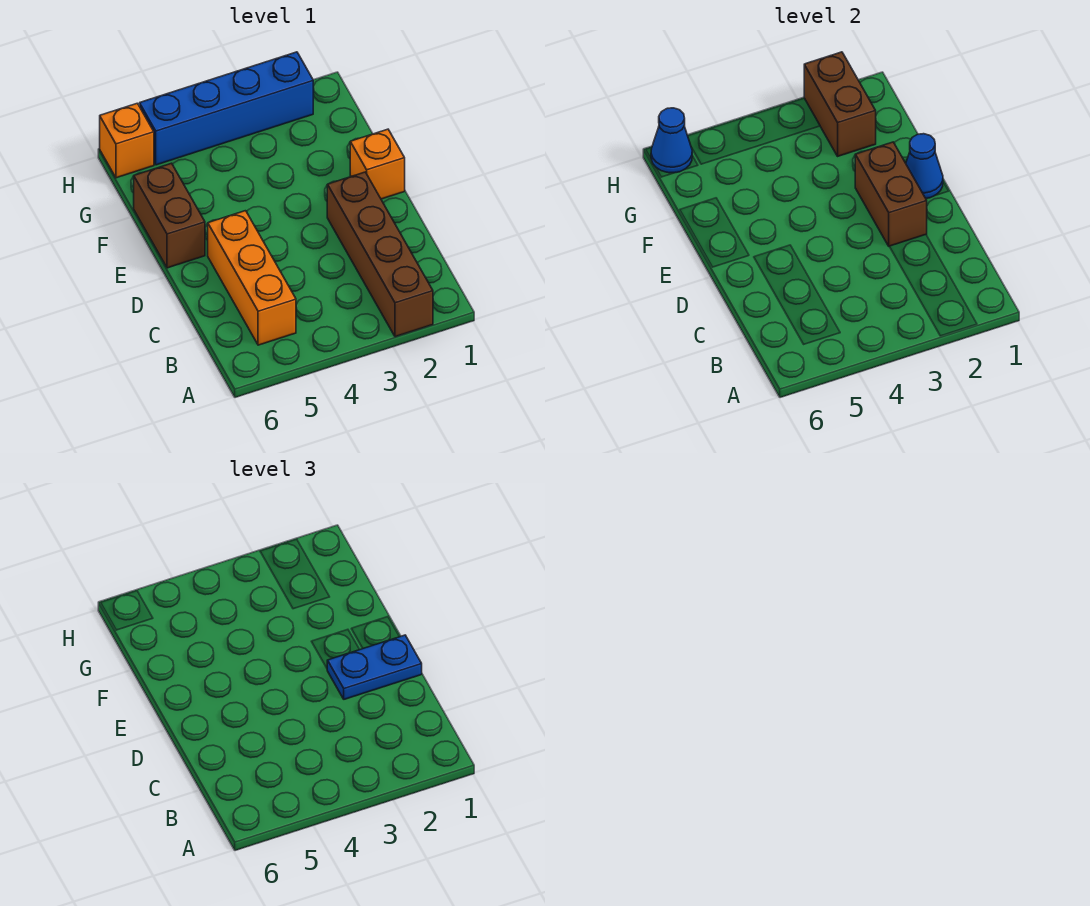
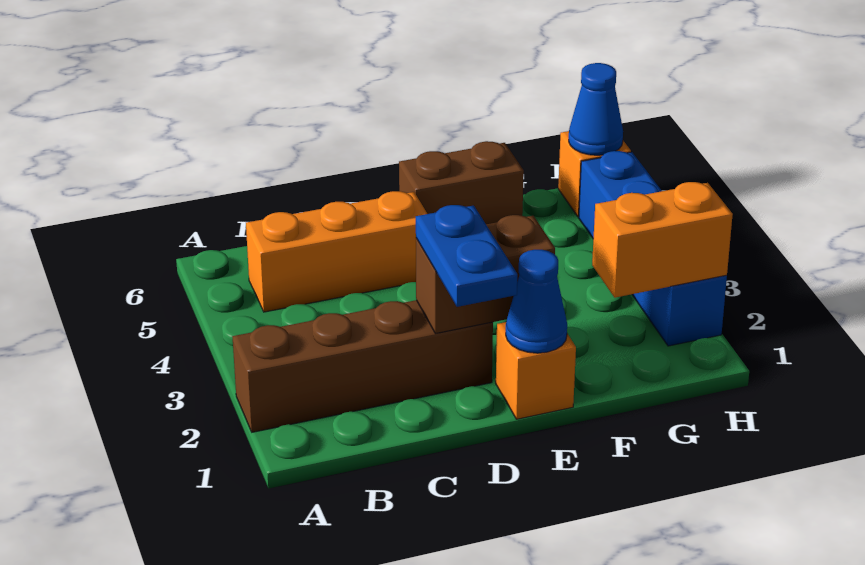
brown brick G2:H2 level 2 -> orange brick G2:H2 level 2

